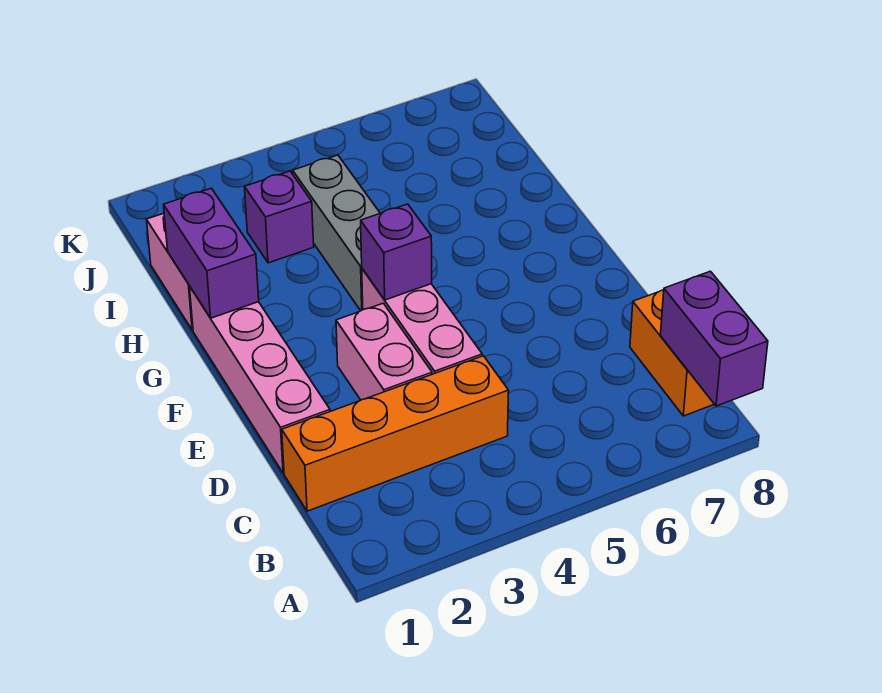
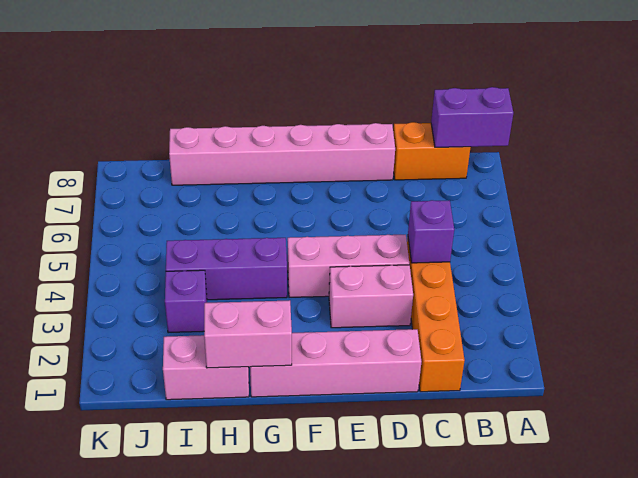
none -> pink brick D8:I8 level 1
purple brick F4 level 2 -> purple brick C4 level 2
purple brick G1:H1 level 2 -> pink brick G1:H1 level 2
grey brick G4:I4 level 1 -> purple brick G4:I4 level 1

